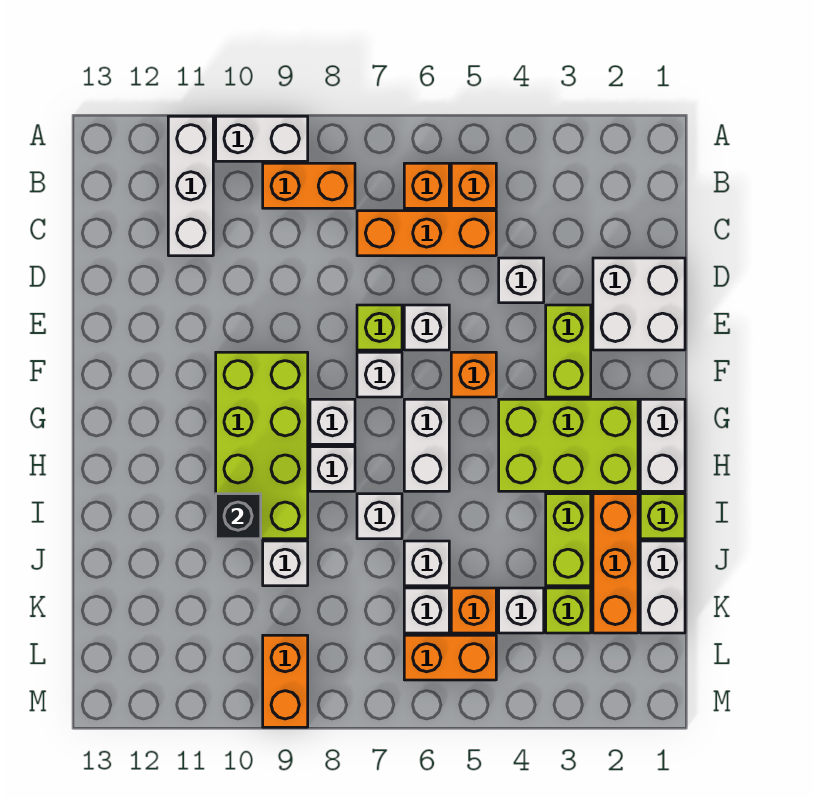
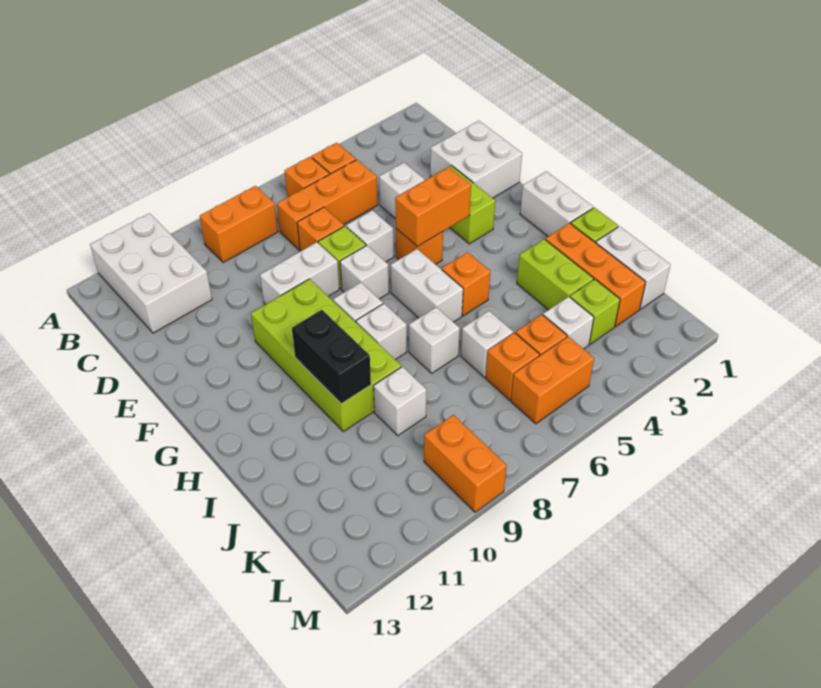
white brick A9:A10 level 1 -> white brick E8:E9 level 1
white brick A11:C11 level 1 -> white brick A11:C12 level 1
none -> orange brick D7 level 1
none -> orange brick F4:F5 level 2
lime brick G2:H4 level 1 -> none
none -> orange brick H5 level 1
black brick I10 level 2 -> black brick H10:I10 level 2
white brick K6 level 1 -> orange brick K6 level 1

